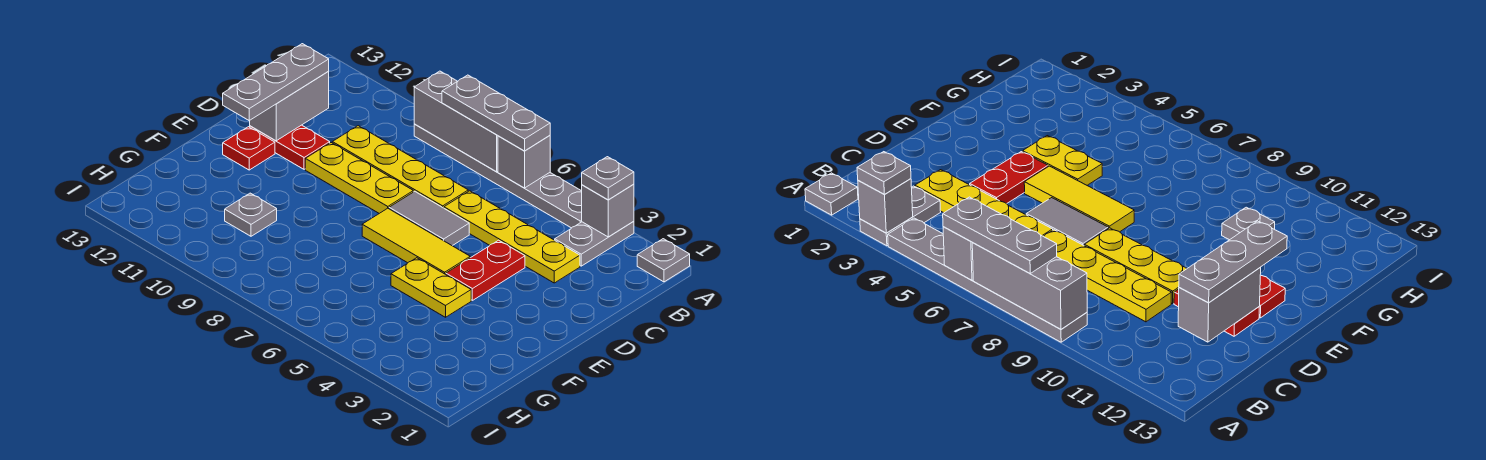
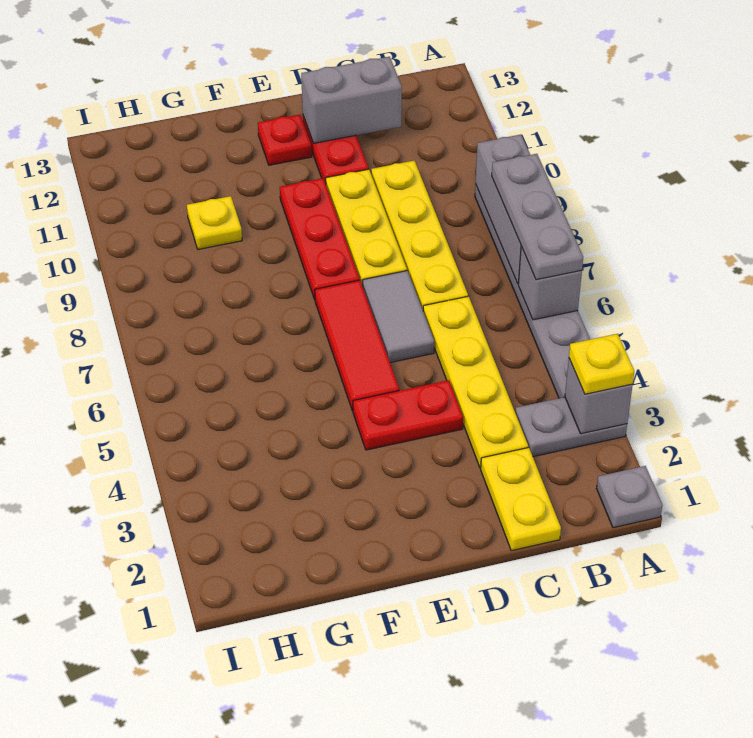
grey plate A3 level 3 -> yellow plate A3 level 3
grey plate C12:E12 level 3 -> none
yellow tile E5:E7 level 1 -> red tile E5:E7 level 1
none -> red plate E8:E10 level 1
yellow plate F4:F5 level 1 -> yellow plate C1:C2 level 1
grey plate G10 level 1 -> yellow plate G10 level 1

